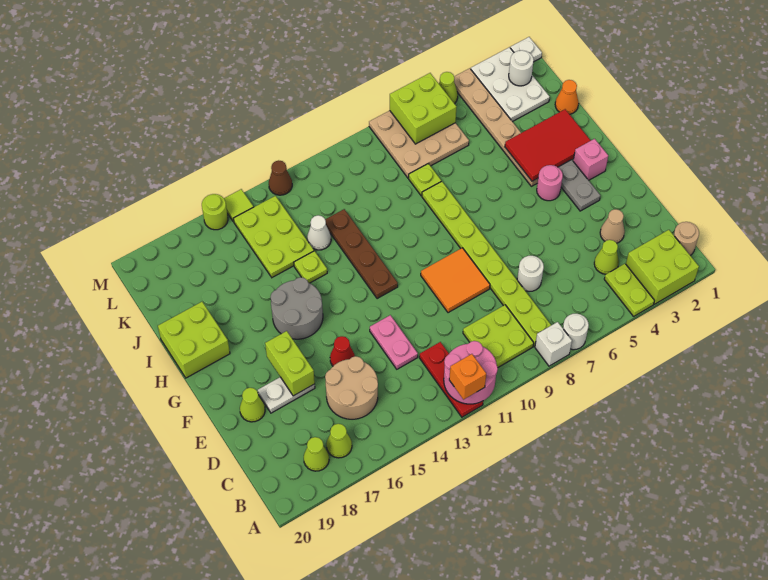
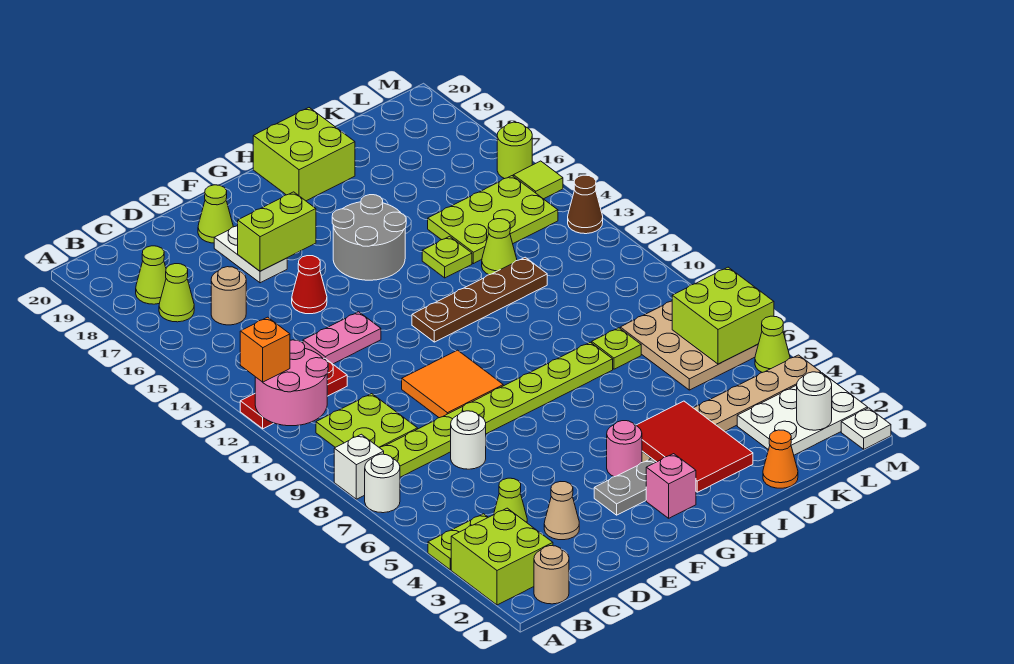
tan round brick C15:D16 level 1 -> tan round brick C16 level 1
white cone J13 level 1 -> lime cone J13 level 1

